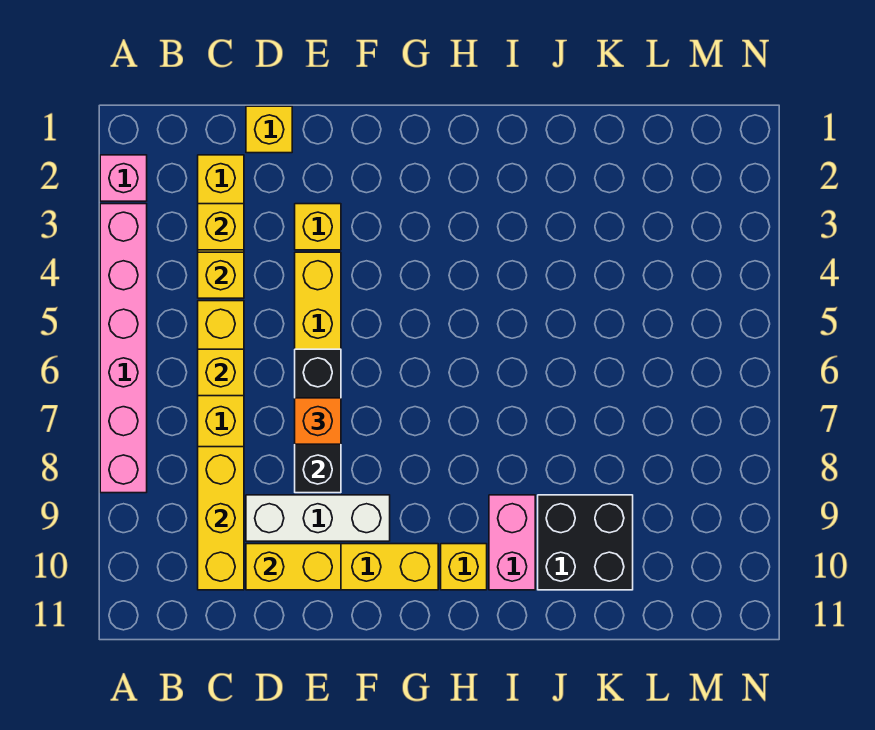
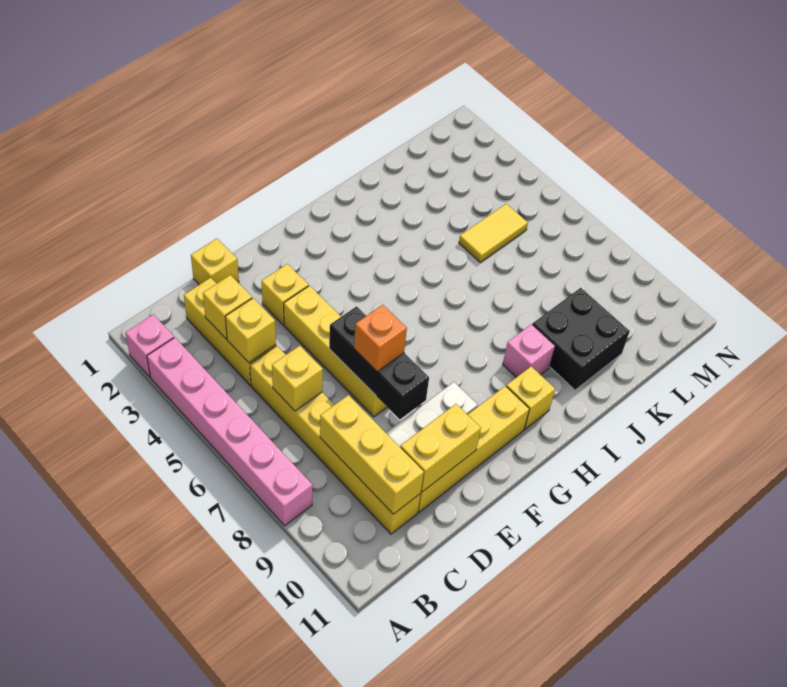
pink brick I9:I10 level 1 -> pink brick I9 level 1
none -> yellow tile K5:L5 level 1

